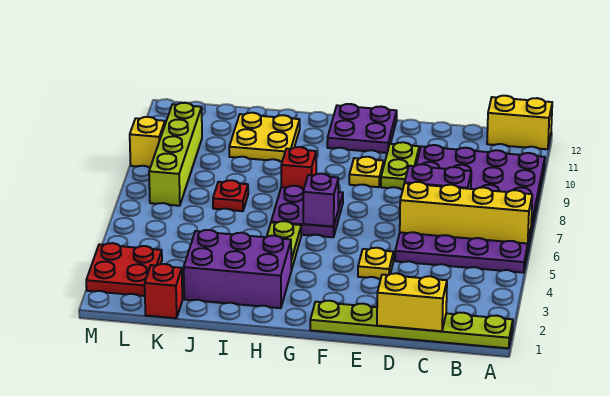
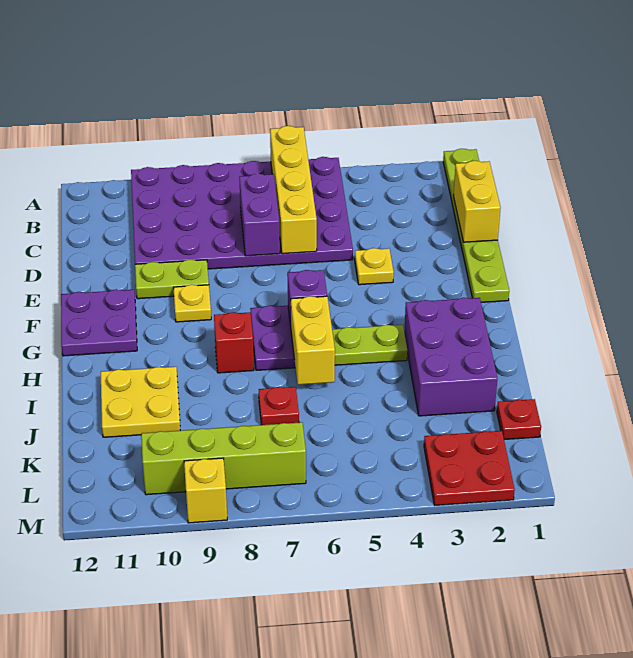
yellow brick A12:B12 level 1 -> yellow brick H6:I6 level 2
red brick K1 level 1 -> red plate K1 level 1

